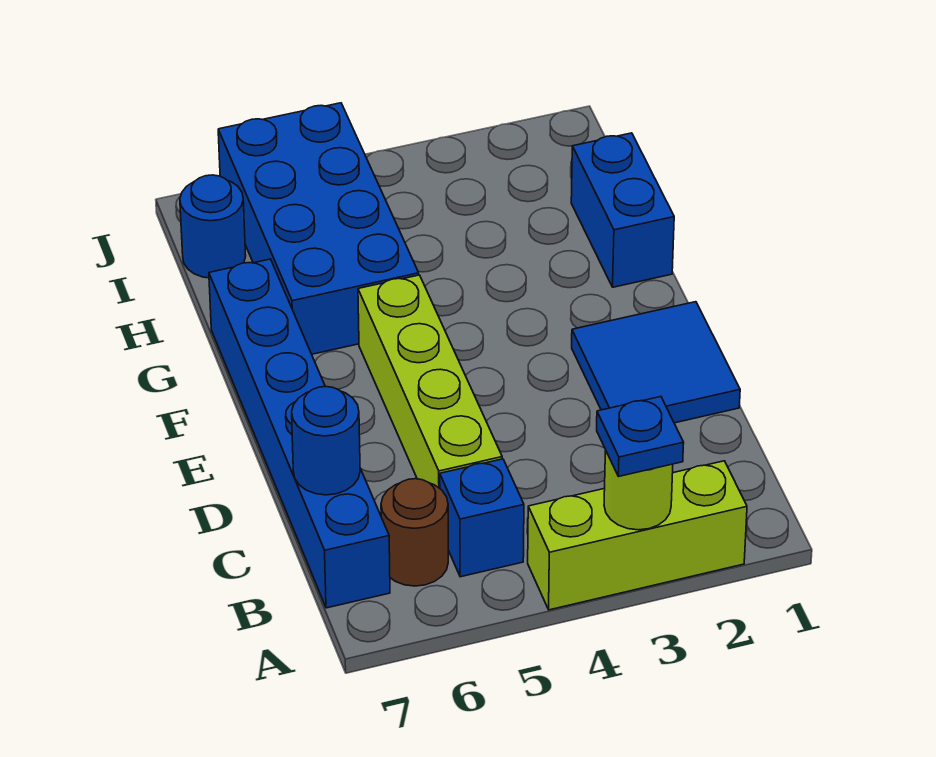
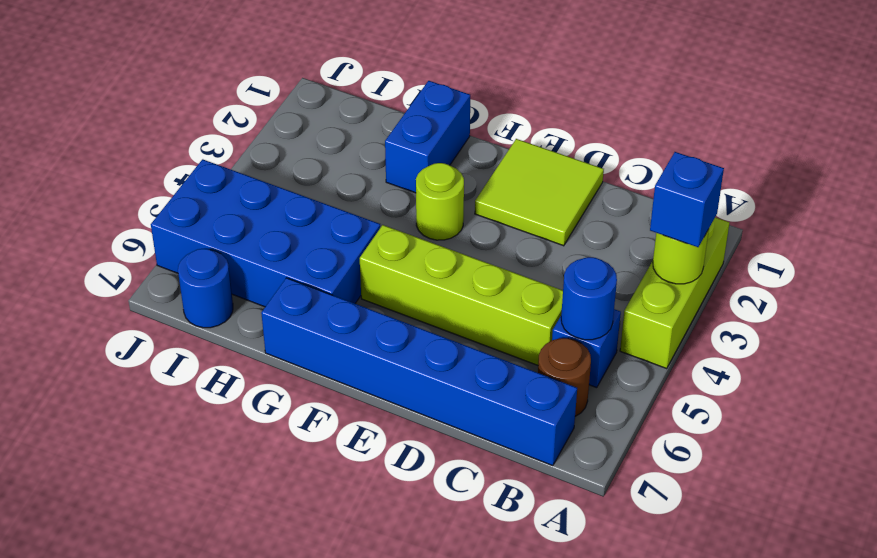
blue plate A3 level 3 -> blue brick A3 level 3
blue round brick C7 level 2 -> blue round brick B5 level 2
blue tile D1:E2 level 1 -> lime tile D1:E2 level 1
none -> lime round brick F3 level 1
blue brick G1:H1 level 1 -> blue brick G1:G2 level 1

